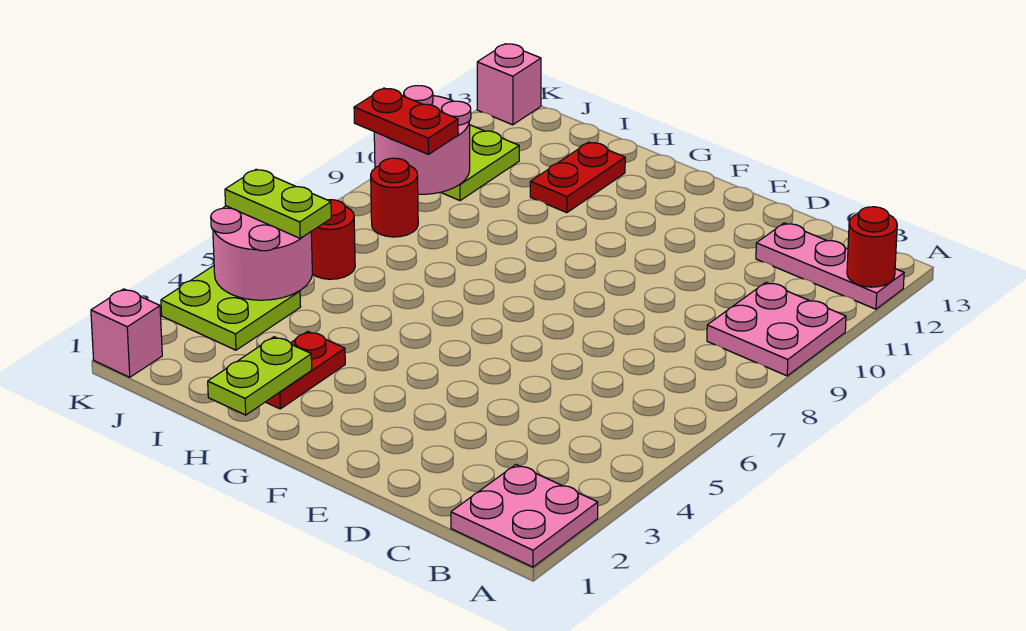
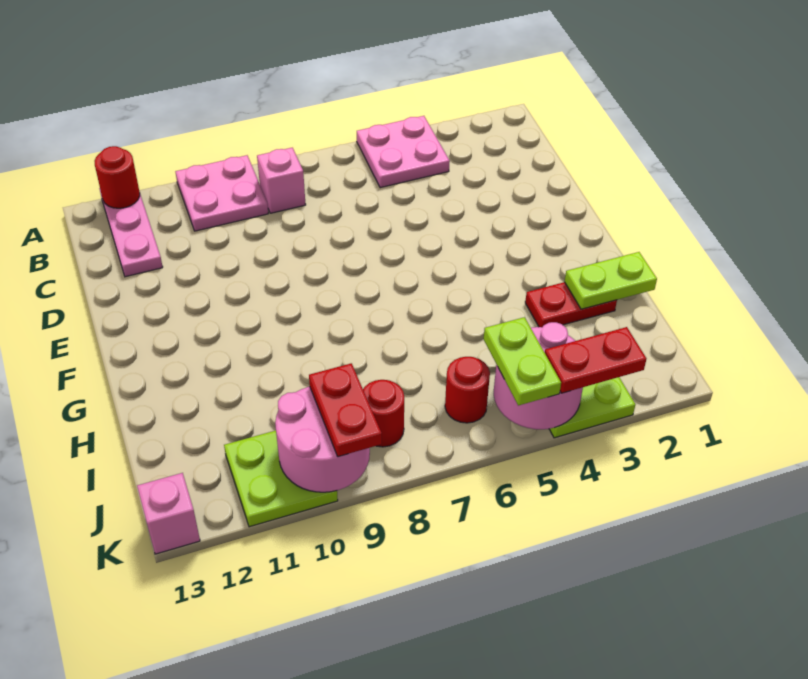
pink plate A1:B2 level 1 -> pink plate A4:B5 level 1
red plate H11:H12 level 1 -> red plate K3:K4 level 3
pink brick K1 level 1 -> pink brick B8 level 1

